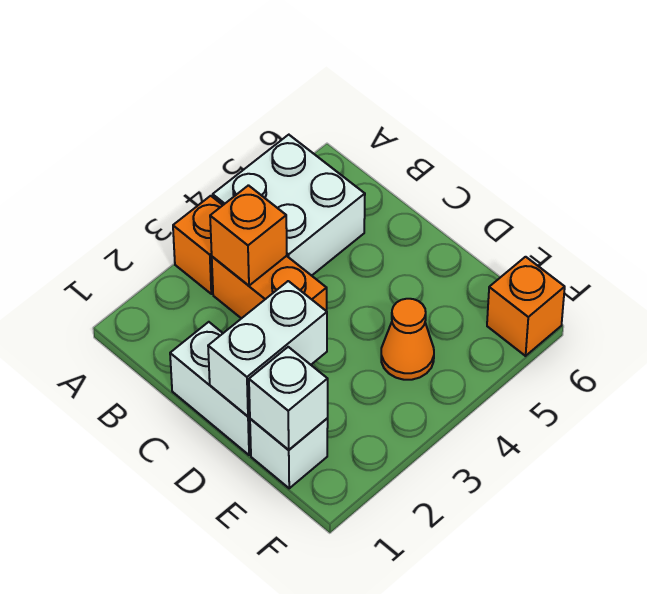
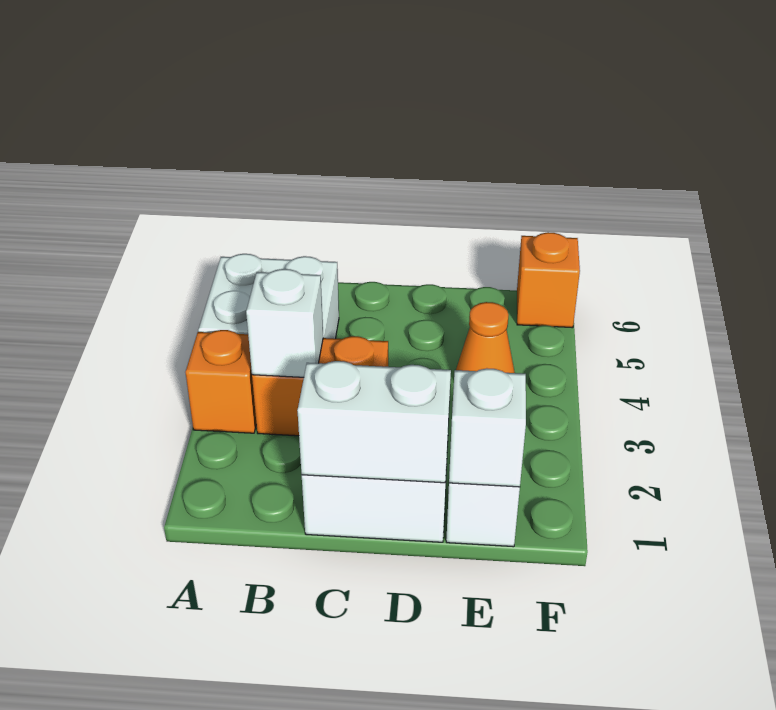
orange brick B3 level 2 -> white brick B3 level 2
white brick D1:D2 level 2 -> white brick C1:D1 level 2

